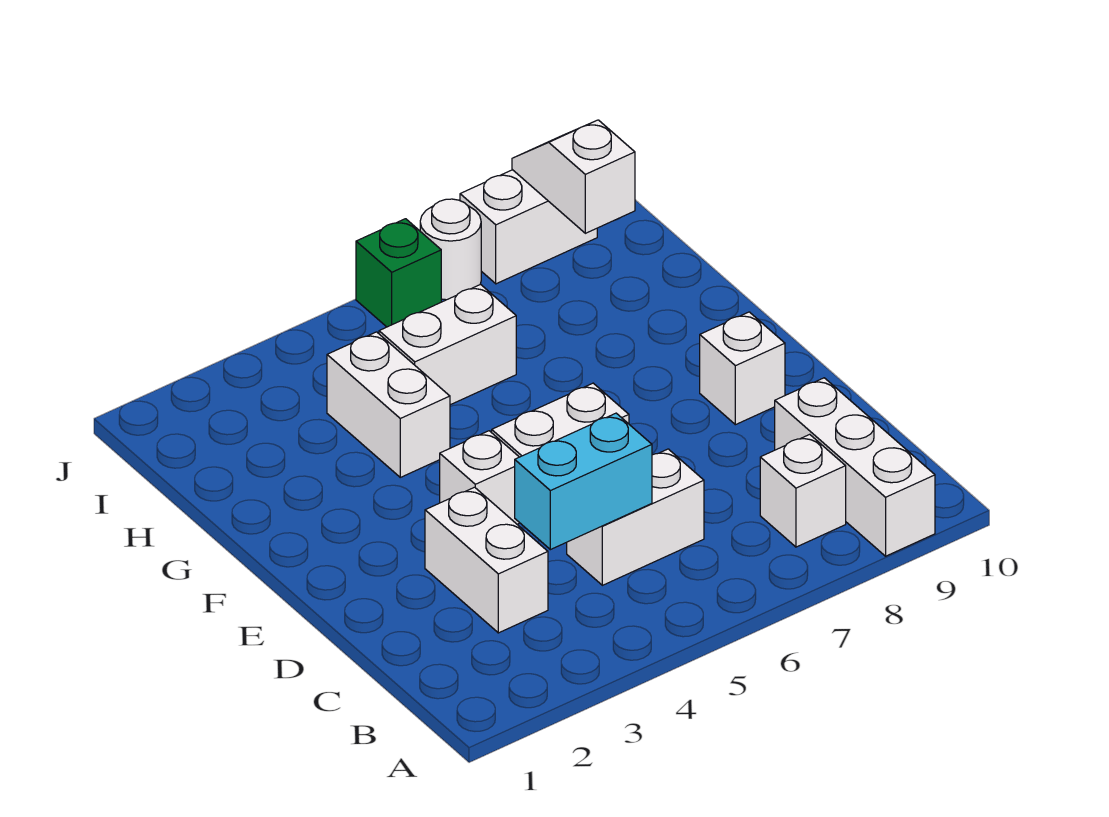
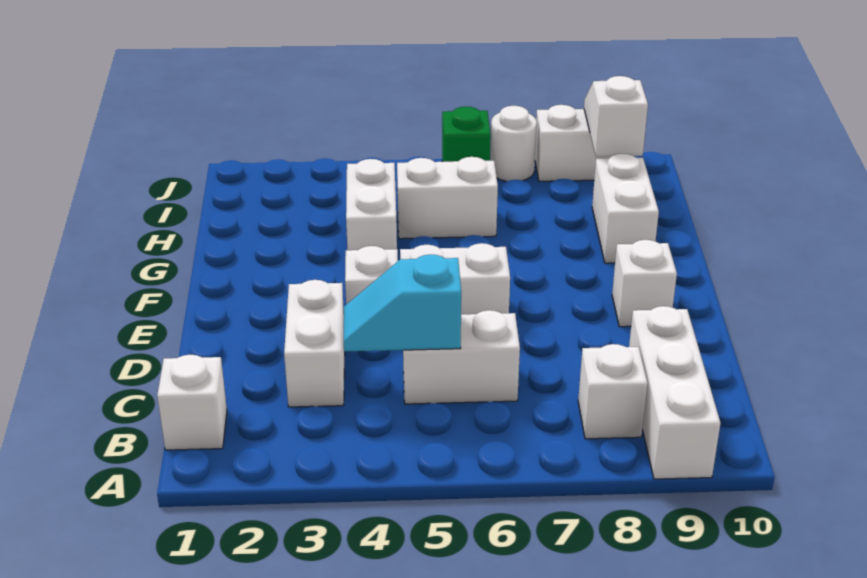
none -> white brick B1 level 1
cyan brick C4:C5 level 2 -> cyan slope C4:C5 level 2 top 5
none -> white brick G9:H9 level 1

